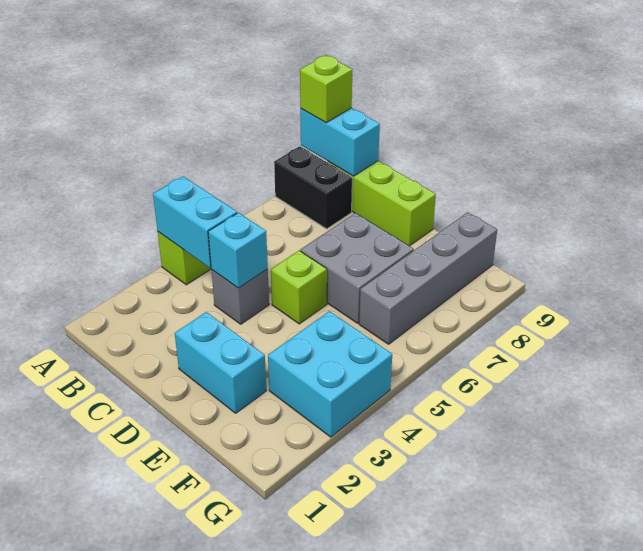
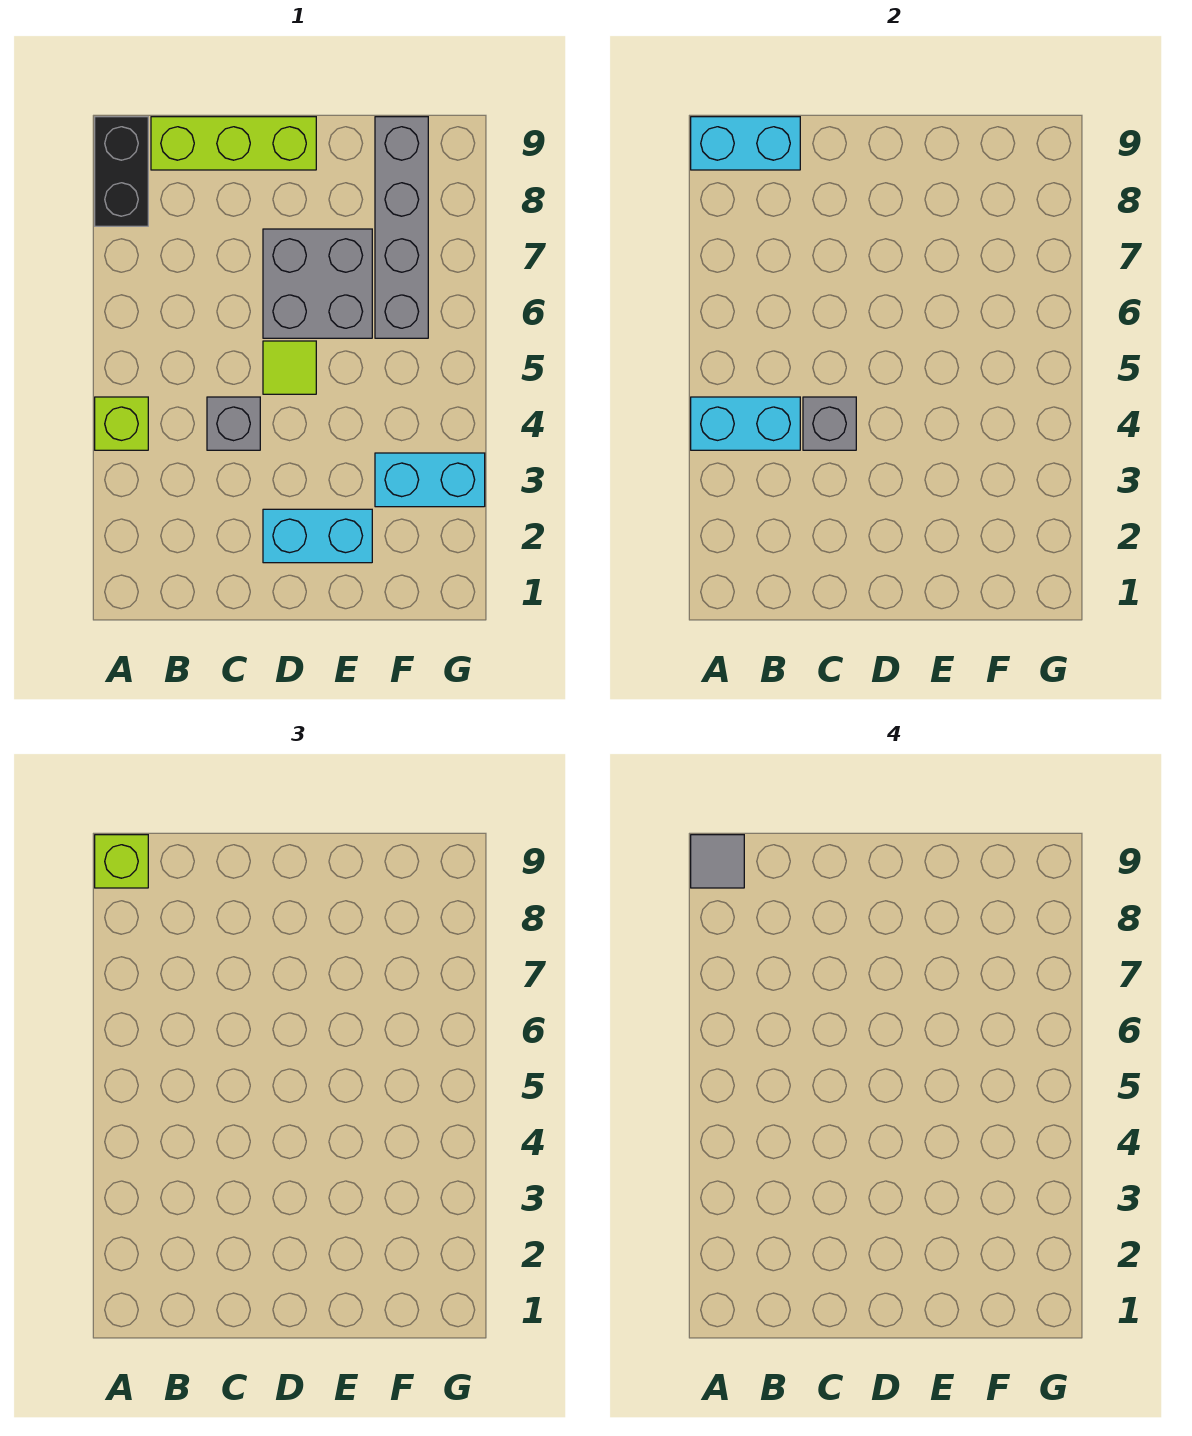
black brick A8:B8 level 1 -> black brick A8:A9 level 1
none -> grey tile A9 level 4
cyan brick C4 level 2 -> grey brick C4 level 2
lime brick D5 level 1 -> lime tile D5 level 1
cyan brick F3:G4 level 1 -> cyan brick F3:G3 level 1

